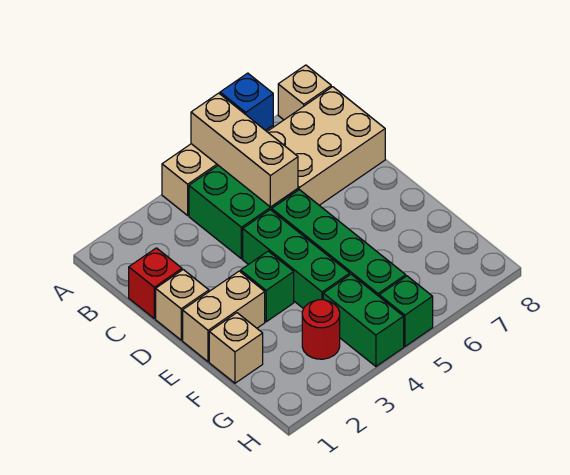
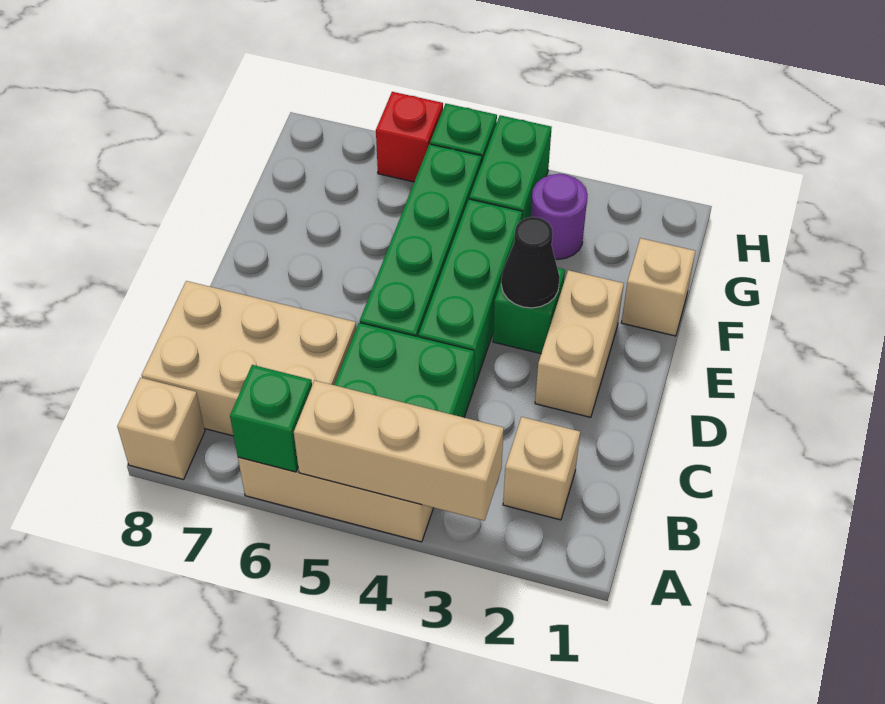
tan brick A5:C5 level 2 -> tan brick A3:A5 level 2
blue brick A6 level 2 -> green brick A6 level 2
red brick C1 level 1 -> red brick H6 level 1
tan brick D1 level 1 -> tan brick B2 level 1
tan brick E1:E2 level 1 -> tan brick D2:E2 level 1
none -> black cone E3 level 2
red round brick G3 level 1 -> purple round brick G3 level 1

